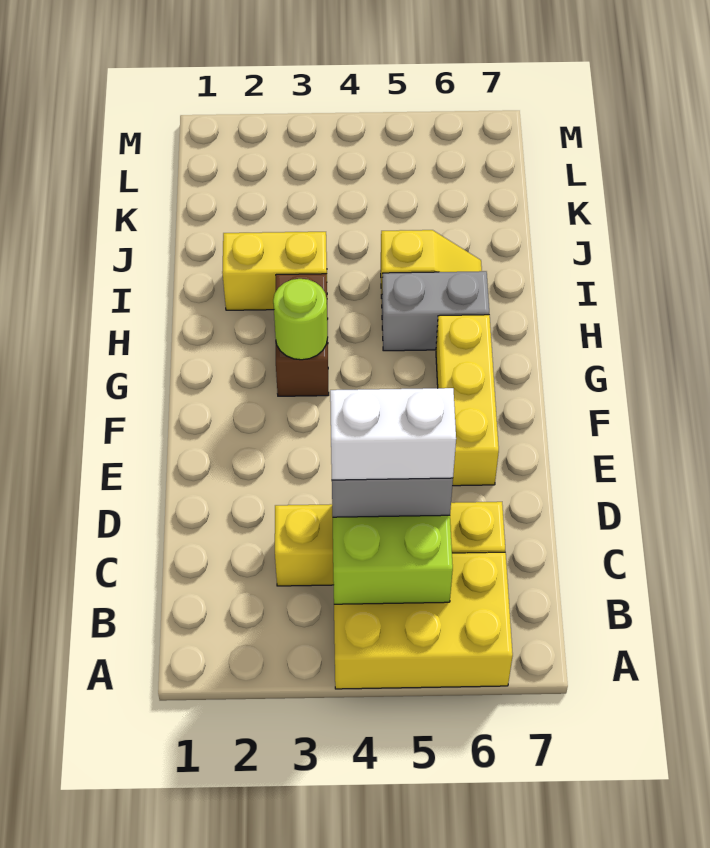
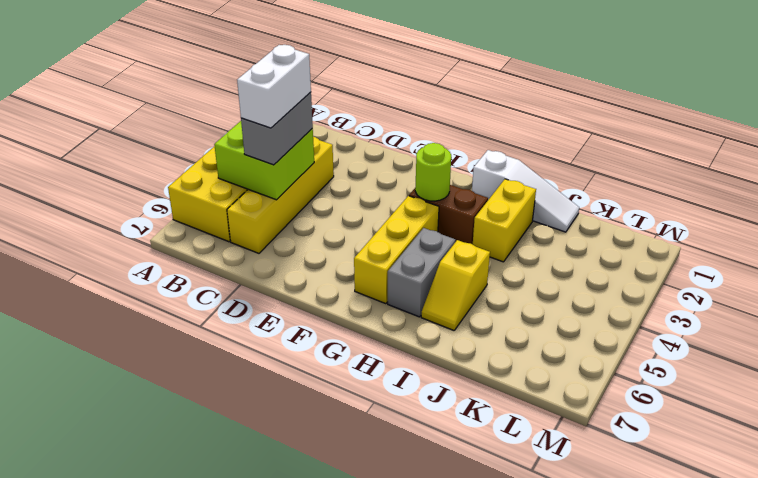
yellow brick E6:G6 level 1 -> yellow brick G4:G6 level 1
none -> white slope H1:J1 level 1 top H

